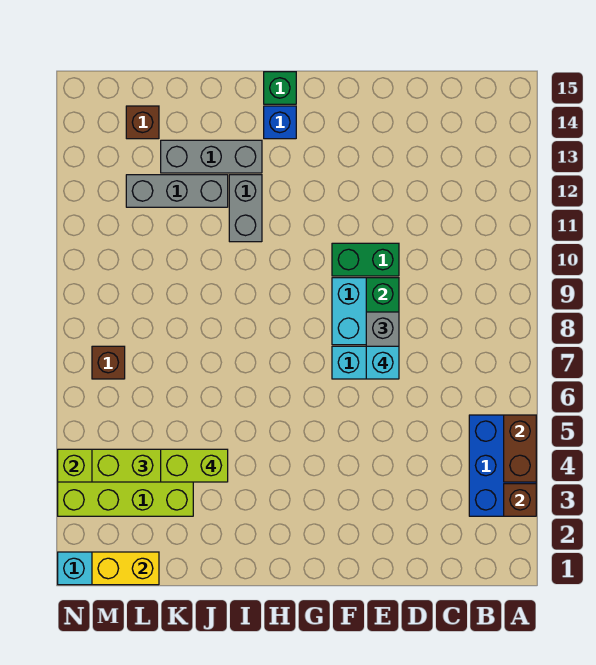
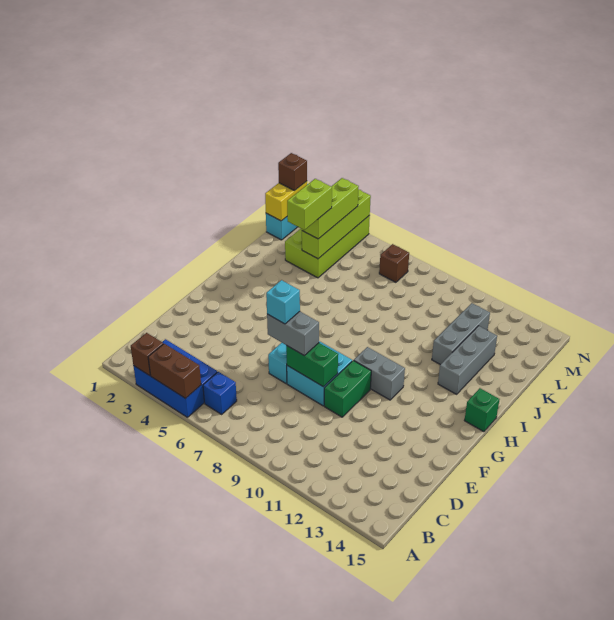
blue brick H14 level 1 -> blue brick B6 level 1
grey brick I11:I12 level 1 -> grey brick G10:G11 level 1
brown brick L14 level 1 -> brown brick M1 level 3

